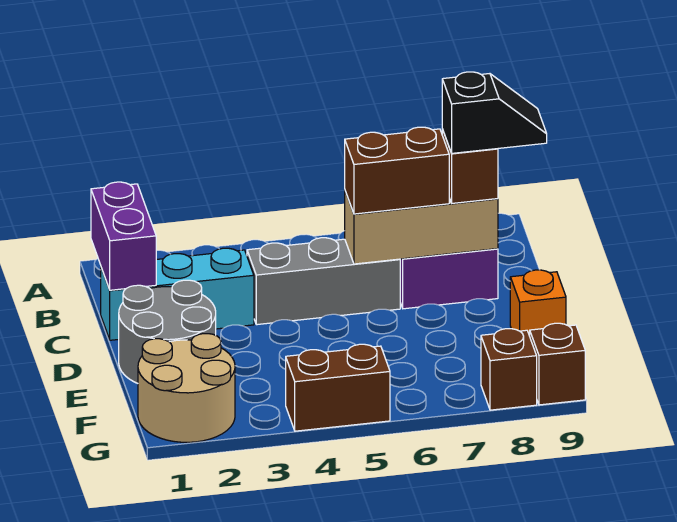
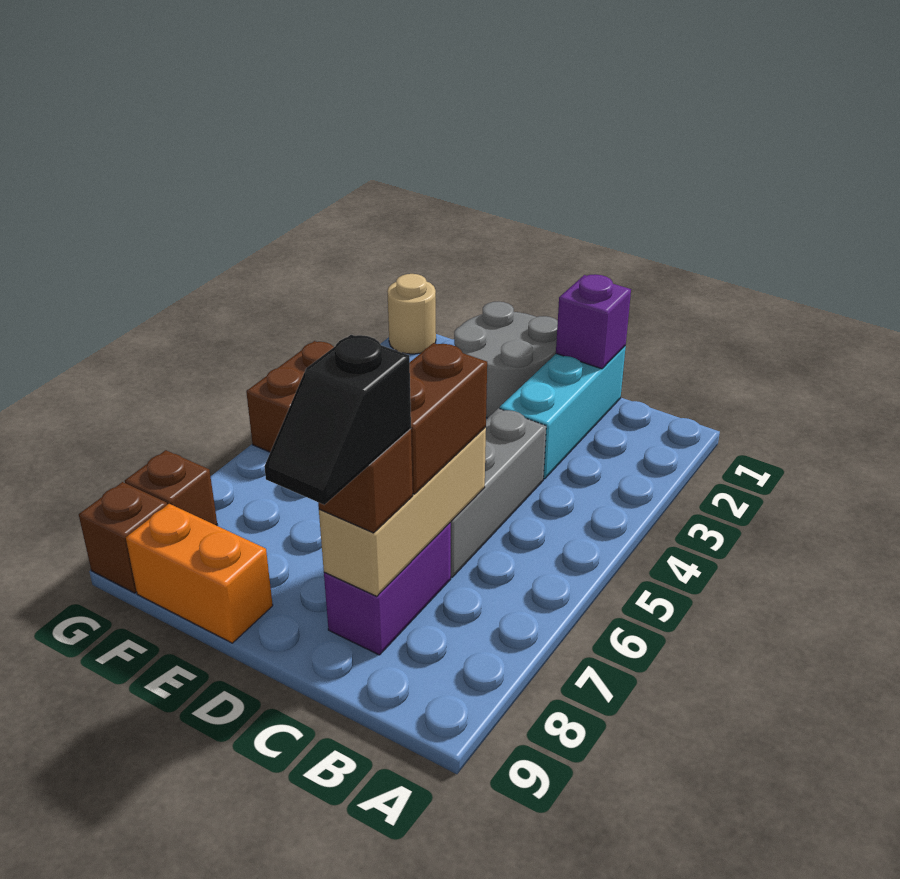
purple brick B1:C1 level 2 -> purple brick C1 level 2
orange brick E9 level 1 -> orange brick E9:F9 level 1
tan round brick F1:G2 level 1 -> tan round brick G1 level 1

